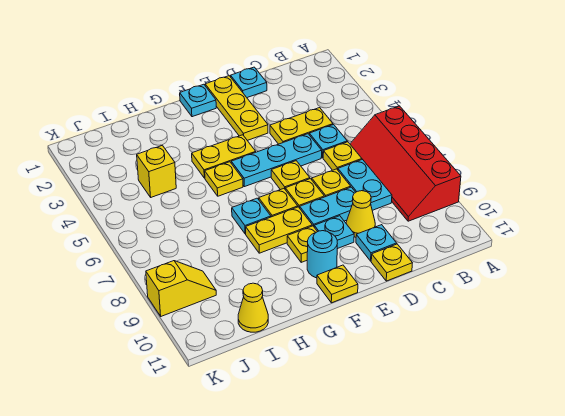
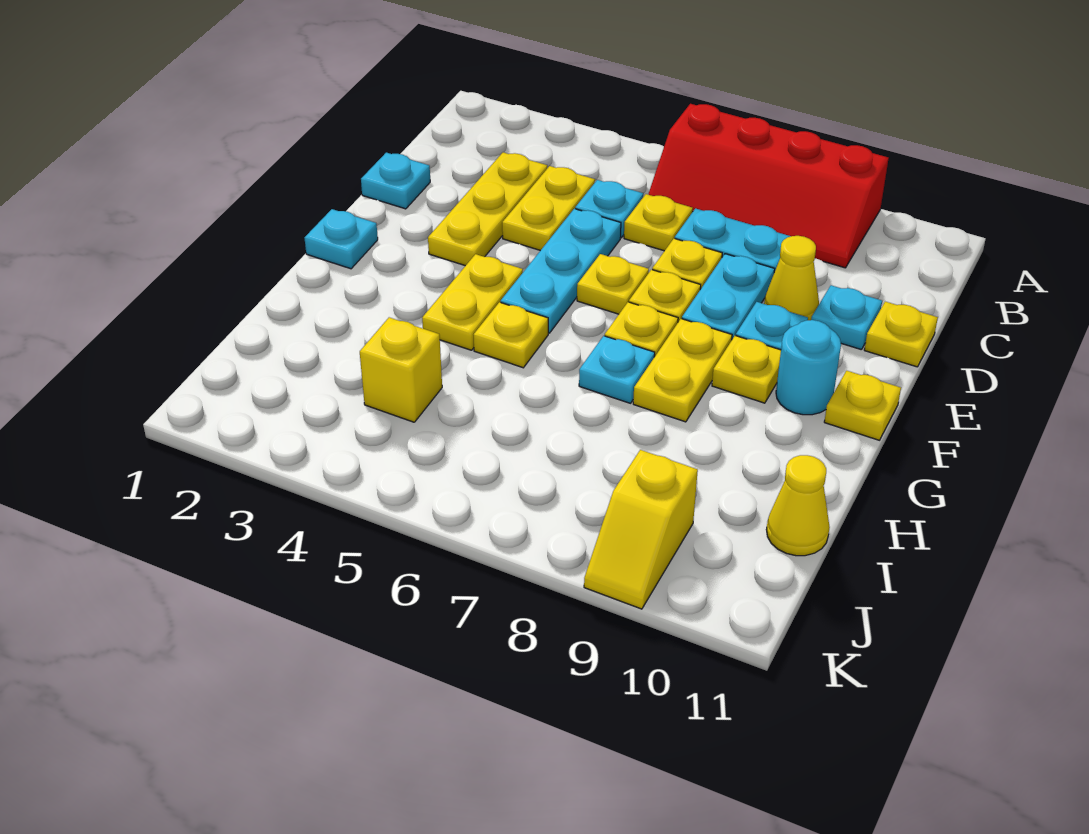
yellow plate E1:E3 level 1 -> yellow plate C3:E3 level 1
yellow slope J9:K9 level 1 top K -> yellow slope J9:K9 level 1 top J

